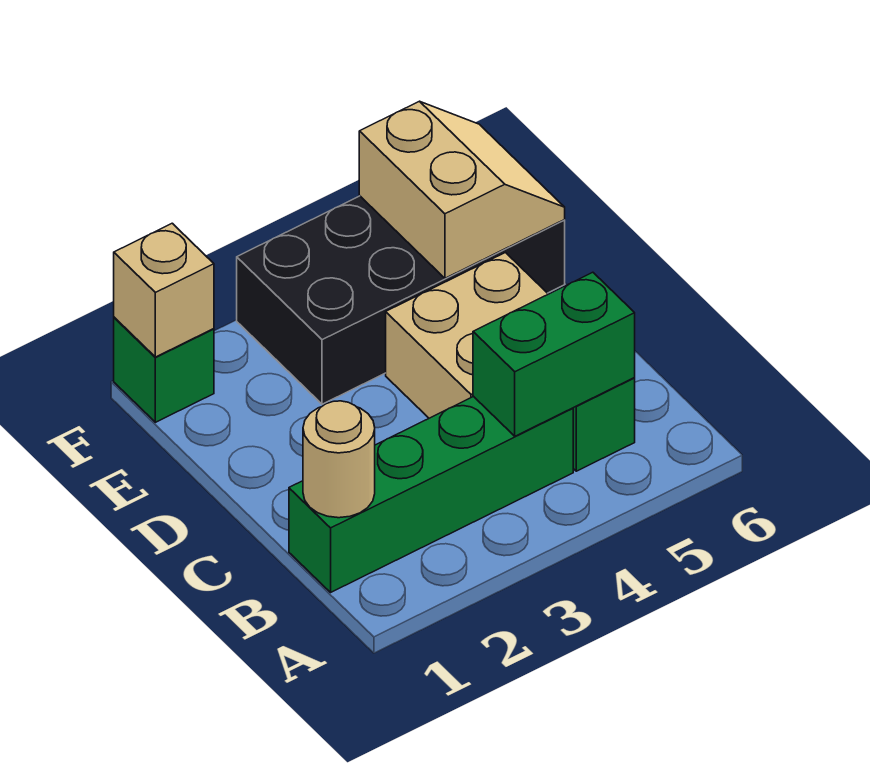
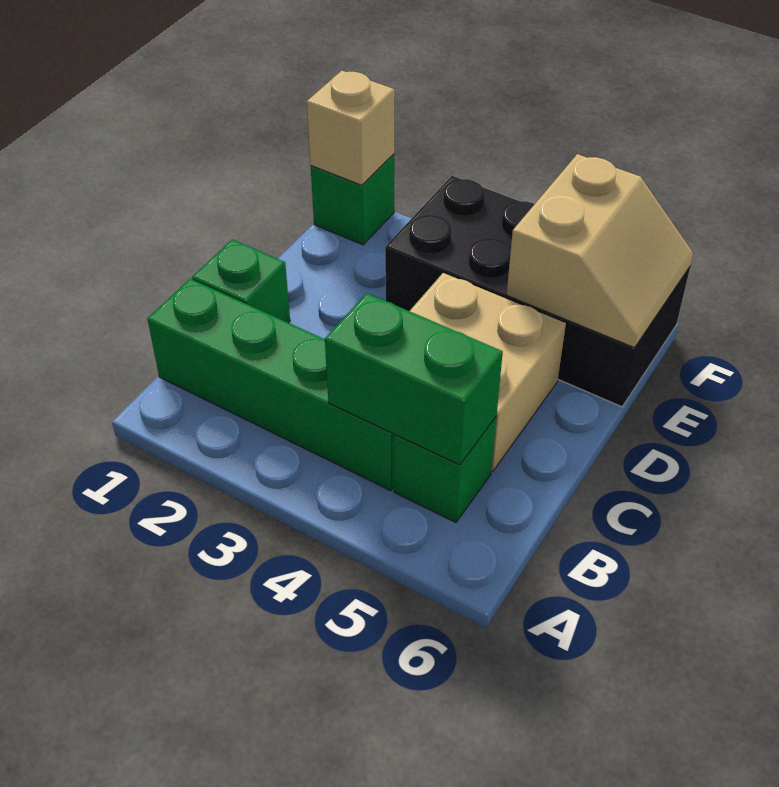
tan round brick B1 level 2 -> none
none -> green brick C1 level 1

